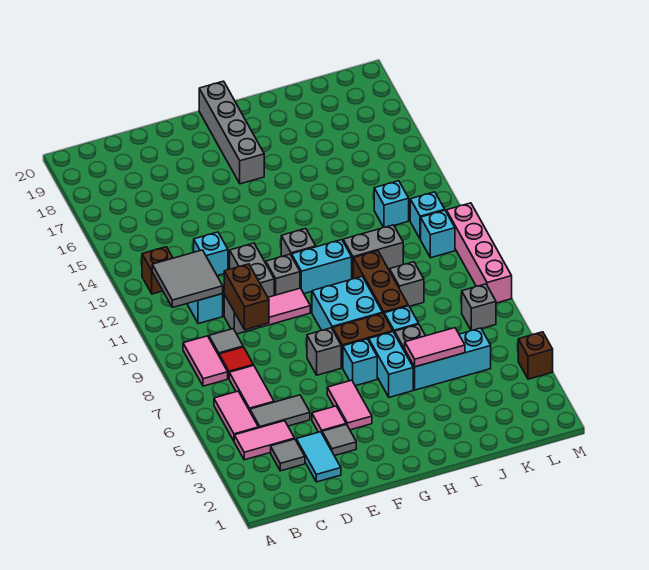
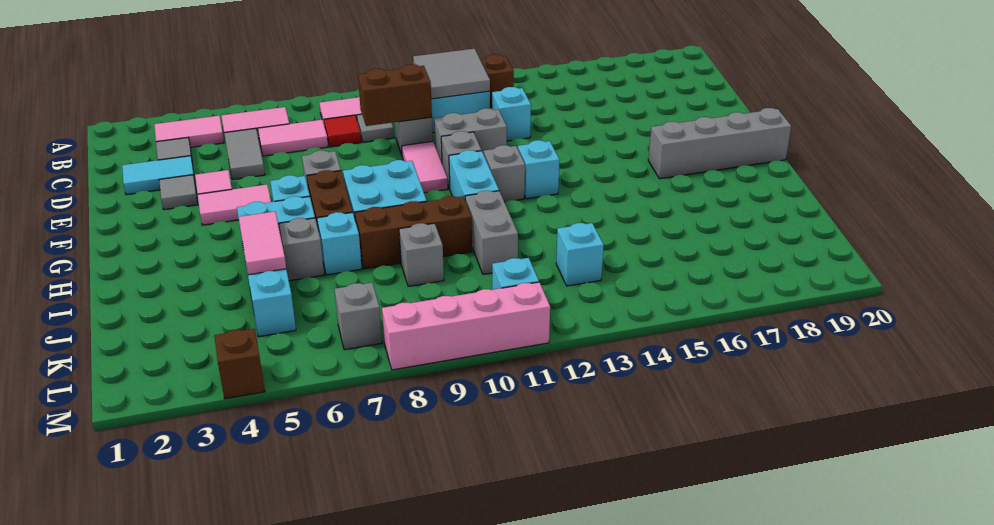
pink tile B4:C4 level 1 -> pink tile B3:B4 level 1
cyan brick L12 level 1 -> cyan brick G13 level 1

